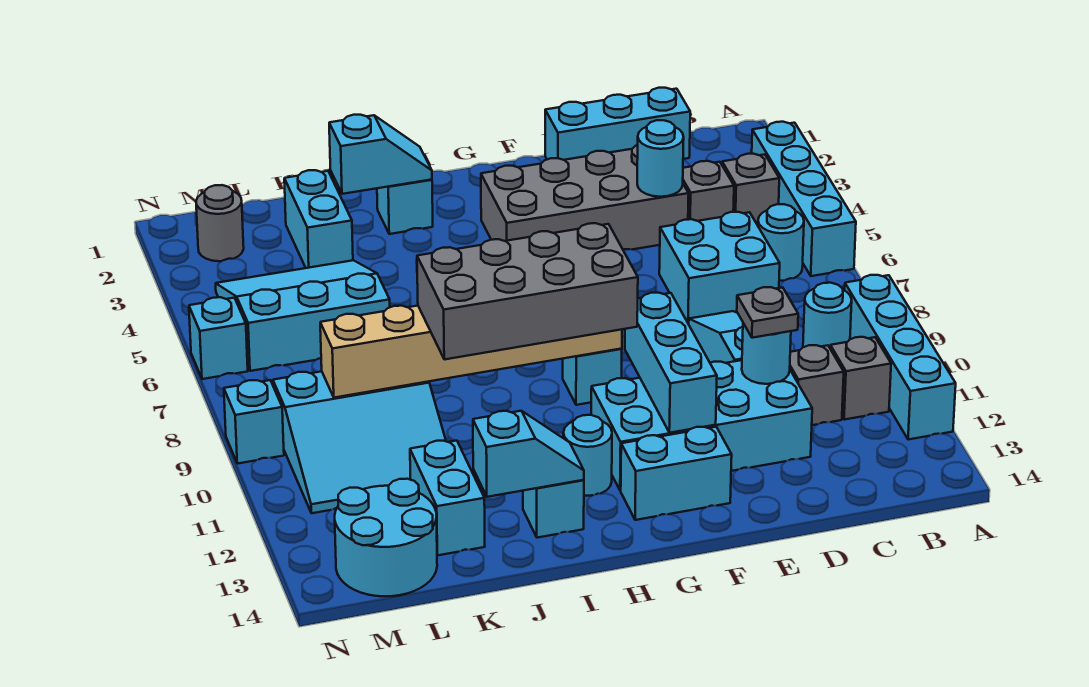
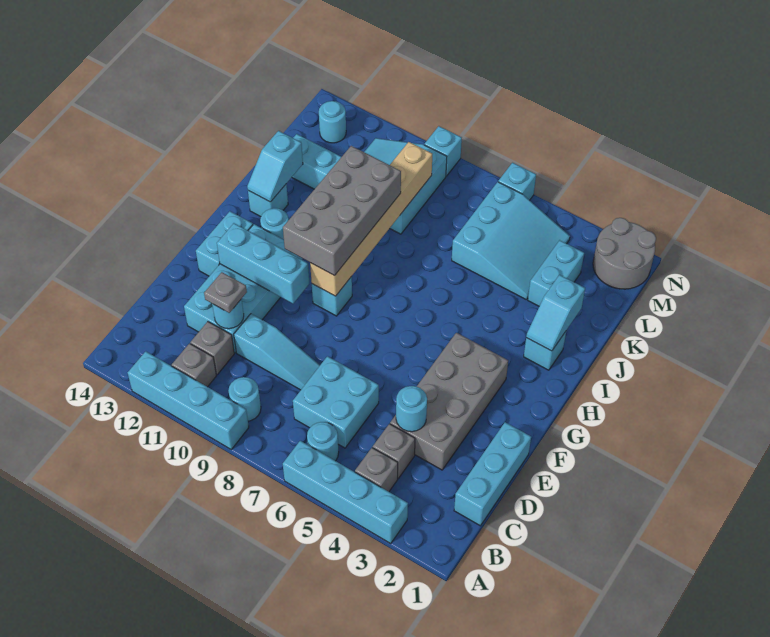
cyan brick K2:K3 level 1 -> cyan brick K3:L3 level 1
cyan round brick L13:M14 level 1 -> cyan round brick M13 level 1
grey round brick M2 level 1 -> grey round brick M1:N2 level 1

